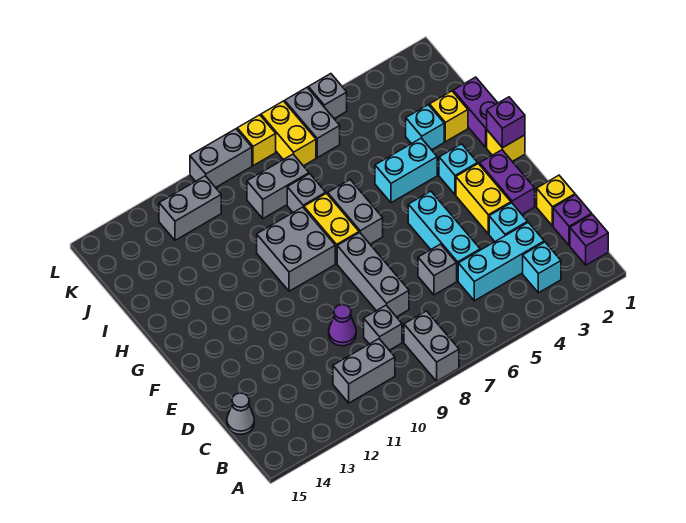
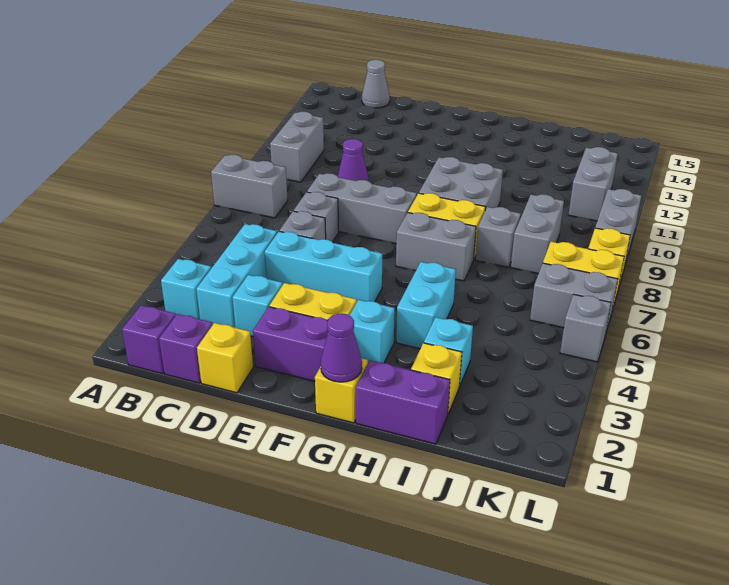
grey brick C9 level 1 -> grey brick D7 level 1
purple brick G1 level 2 -> purple cone G1 level 2

